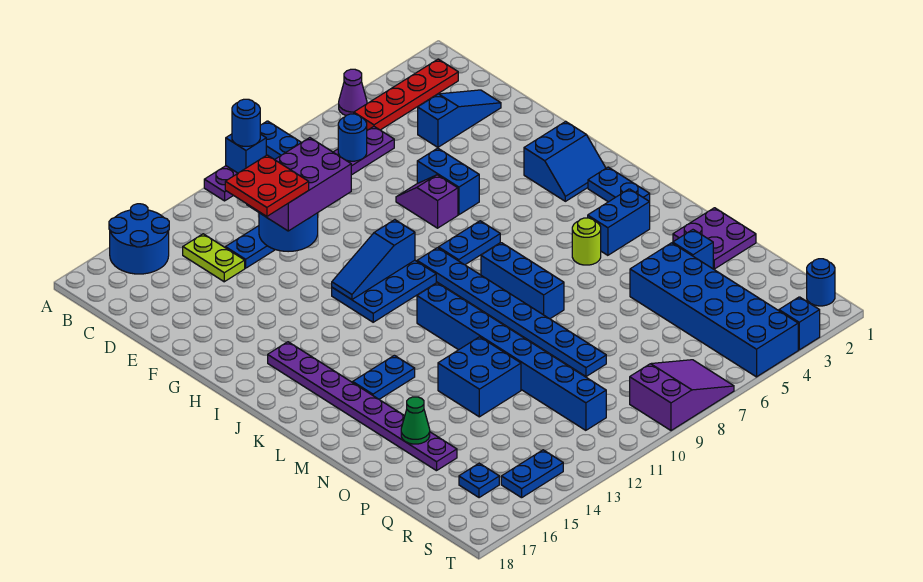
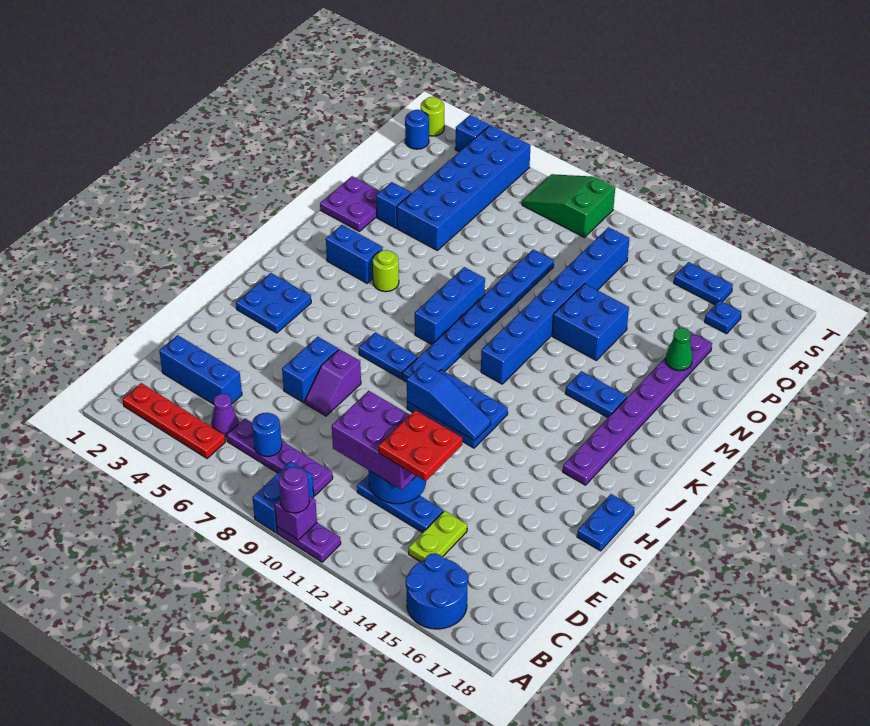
purple cone A5 level 1 -> purple cone C5 level 1
blue brick A10 level 2 -> purple brick A10 level 2
blue round brick A10 level 3 -> purple round brick A10 level 3
blue slope D2:D4 level 1 top 4 -> blue brick D2:D4 level 1
blue slope H2:I3 level 1 top H -> blue plate H2:I3 level 1
blue plate J2:K2 level 1 -> blue plate G18:H18 level 1
purple slope S7:T9 level 1 top 9 -> green slope S7:T9 level 1 top 9
none -> lime round brick T1 level 1

